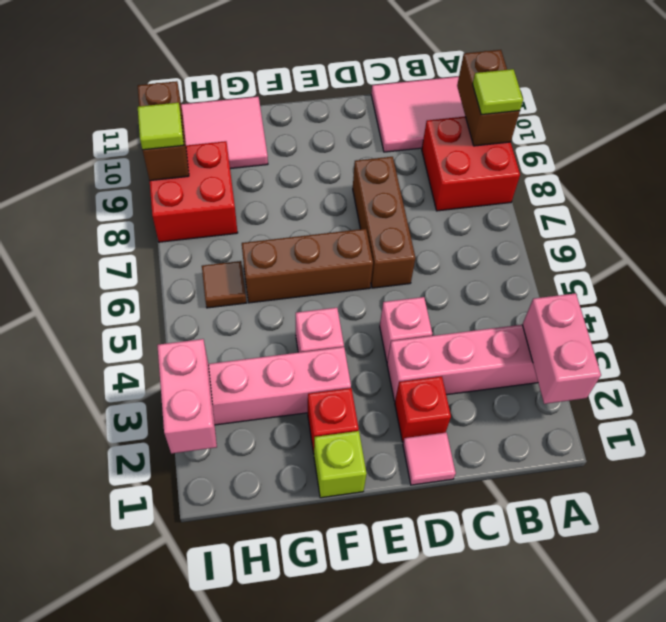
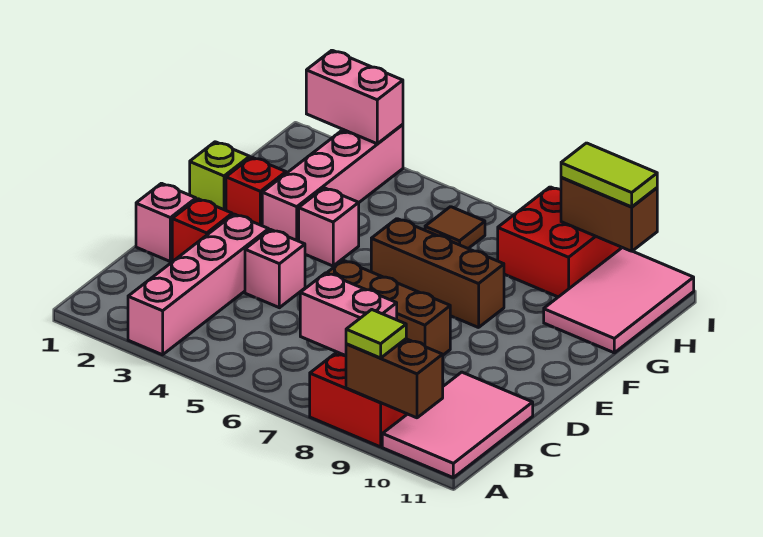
pink brick A2:A3 level 2 -> pink brick B7:B8 level 2
pink tile D1 level 1 -> pink brick D1 level 1
brown brick E6:G6 level 1 -> brown brick F6:F8 level 1
lime tile I9 level 3 -> lime tile I9:I10 level 3

